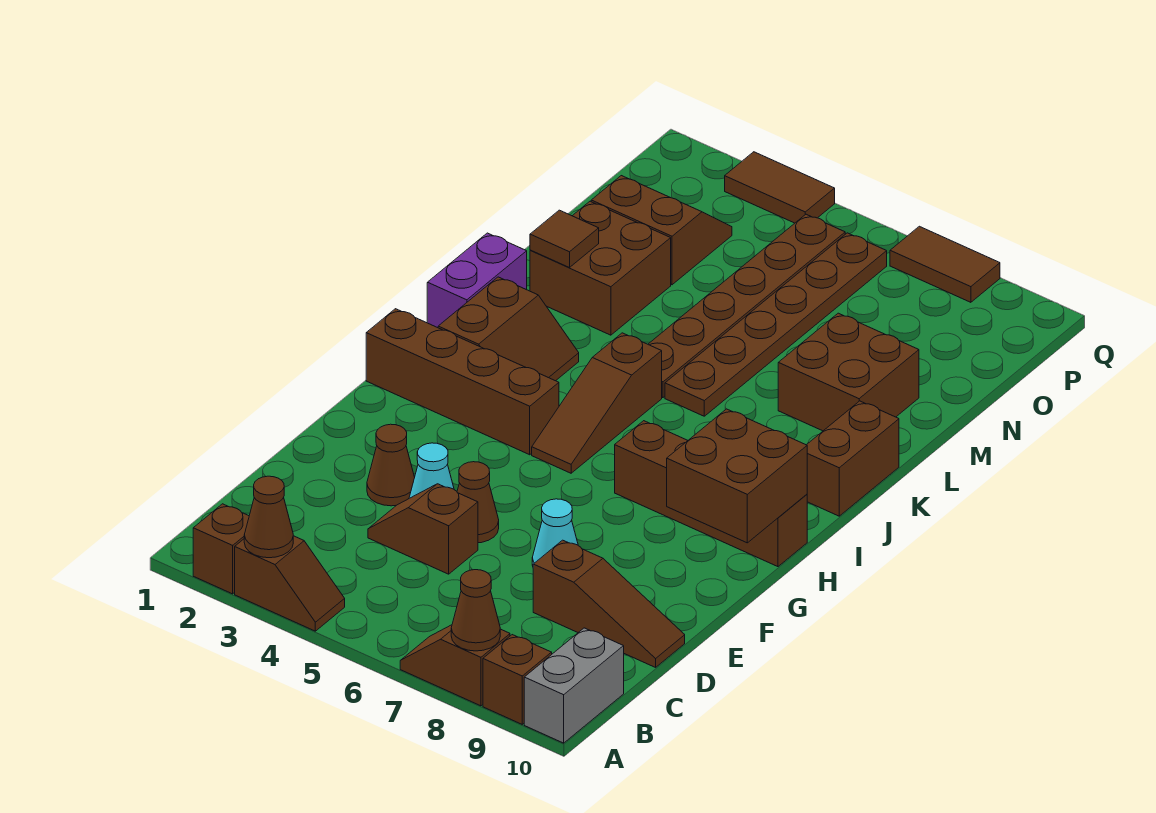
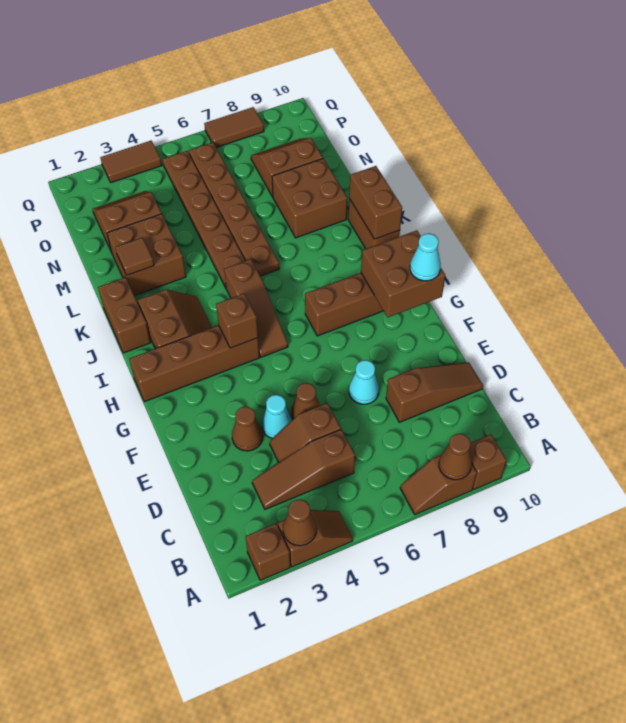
grey brick A10:B10 level 1 -> none
none -> brown slope C3:C5 level 1 top 5
none -> cyan cone G10 level 3
none -> brown brick H4 level 2
purple brick J1:K1 level 1 -> brown brick J1:K1 level 1
none -> brown brick J10:K10 level 2
none -> brown slope N8:O9 level 1 top N

